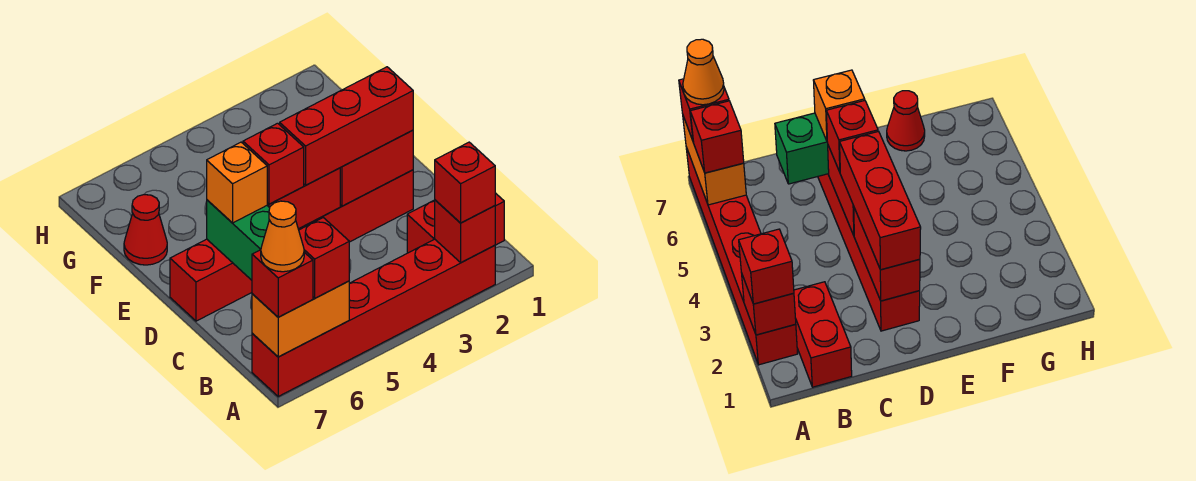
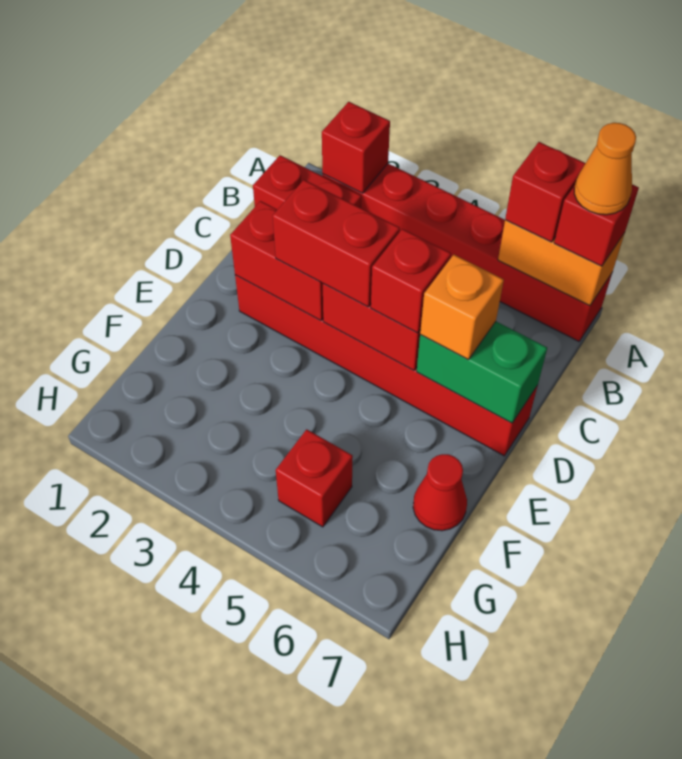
red brick A2 level 3 -> red brick G5 level 1
green brick C6:D6 level 2 -> green brick D6:D7 level 2
red brick D2:D4 level 3 -> red brick D3:D4 level 3

